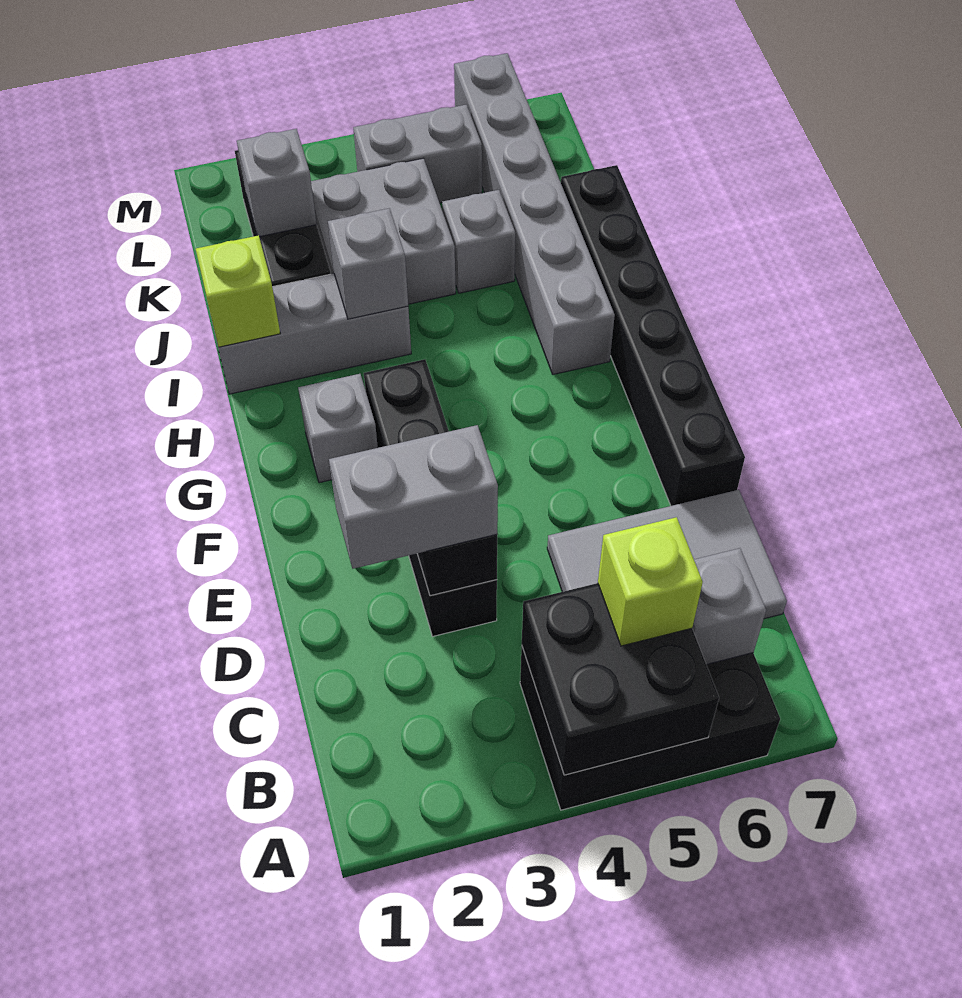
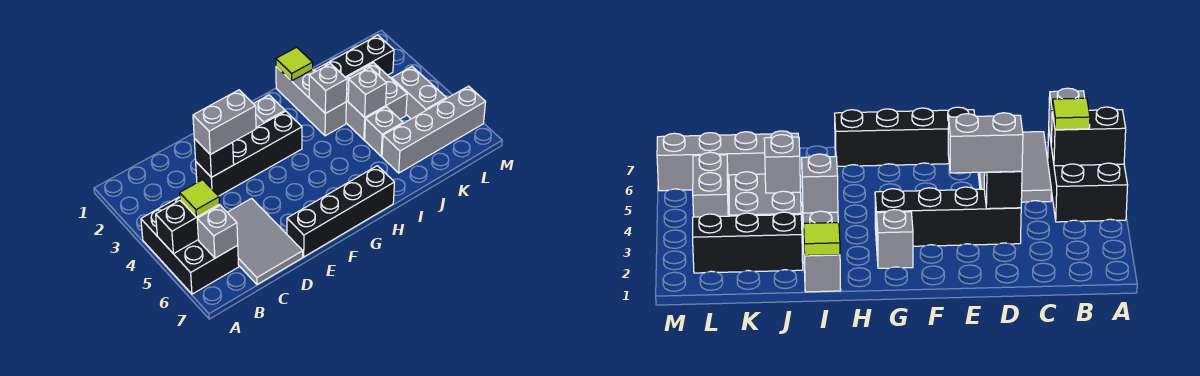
black brick A4:B5 level 2 -> black brick A5:B5 level 2
lime brick B5 level 3 -> lime tile B5 level 3
grey brick D2:D3 level 3 -> grey brick D3:E3 level 3
black brick E7:J7 level 1 -> black brick E7:H7 level 1
grey brick H6:M6 level 1 -> grey brick J6:M6 level 1
lime brick I1 level 2 -> lime tile I1 level 2
grey brick K2 level 2 -> grey brick J4 level 2

